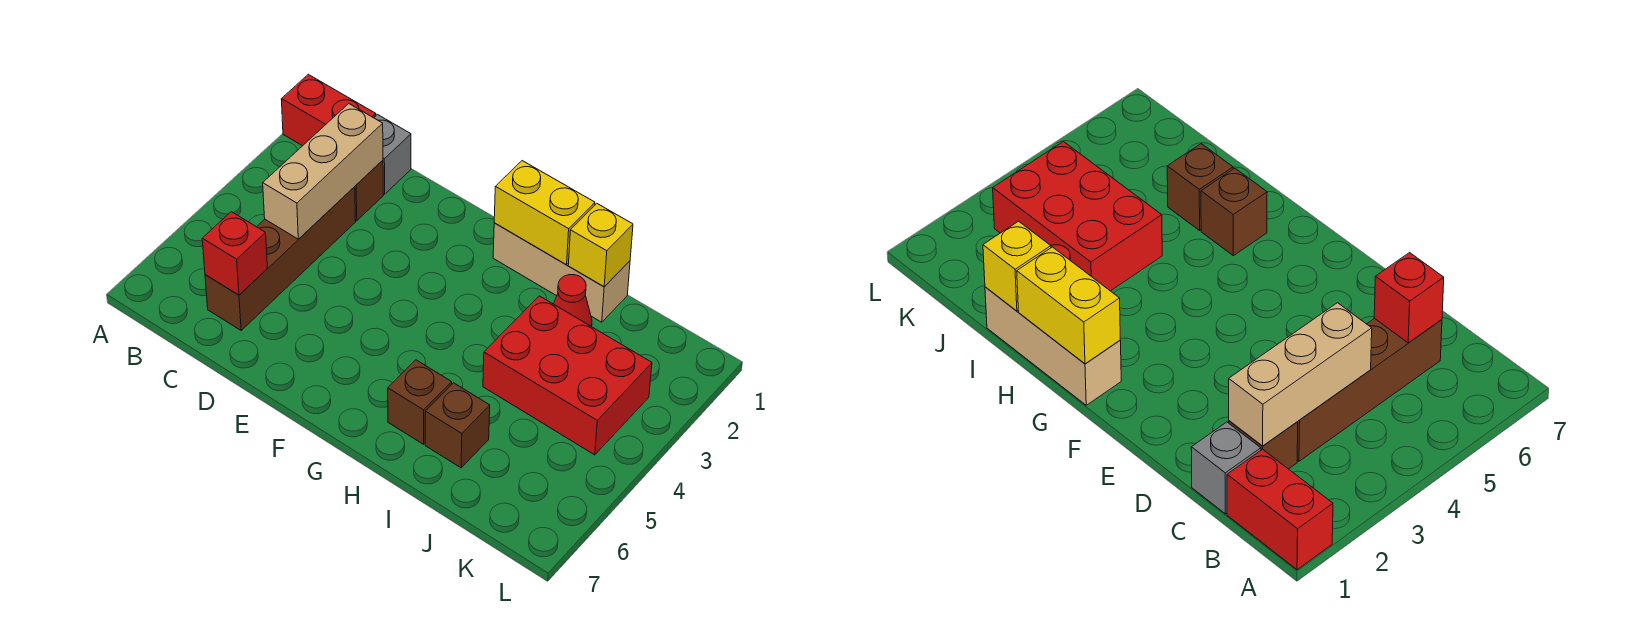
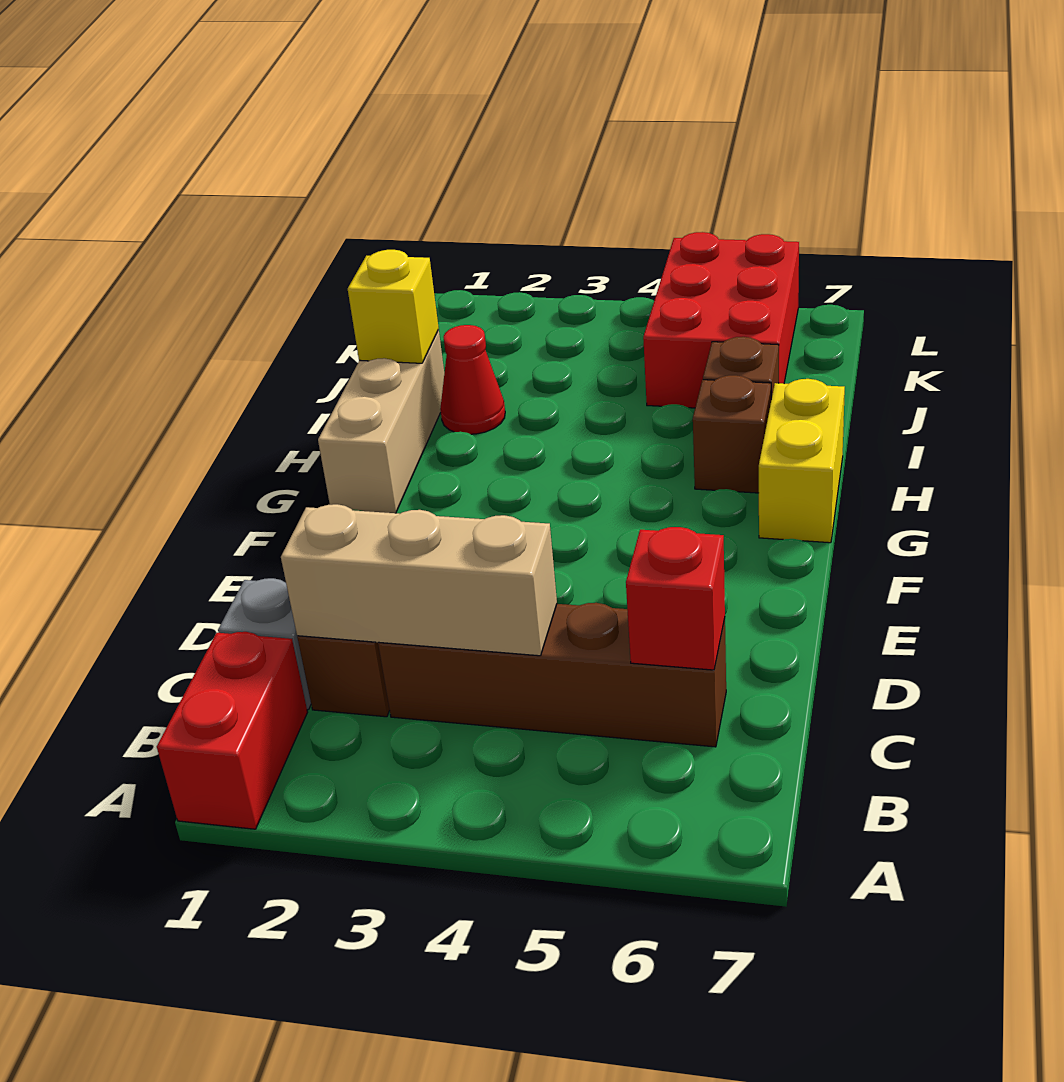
yellow brick G1:H1 level 2 -> yellow brick G7:H7 level 1
red brick I3:K4 level 1 -> red brick J5:L6 level 1

